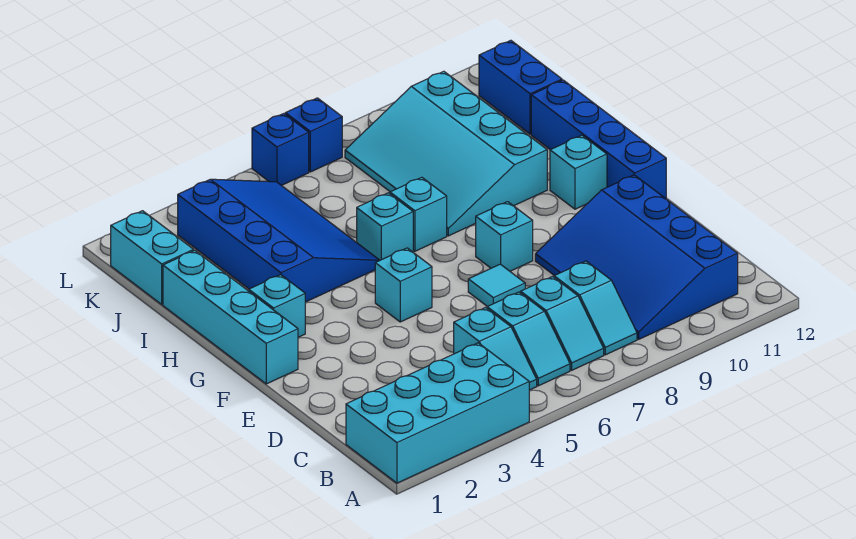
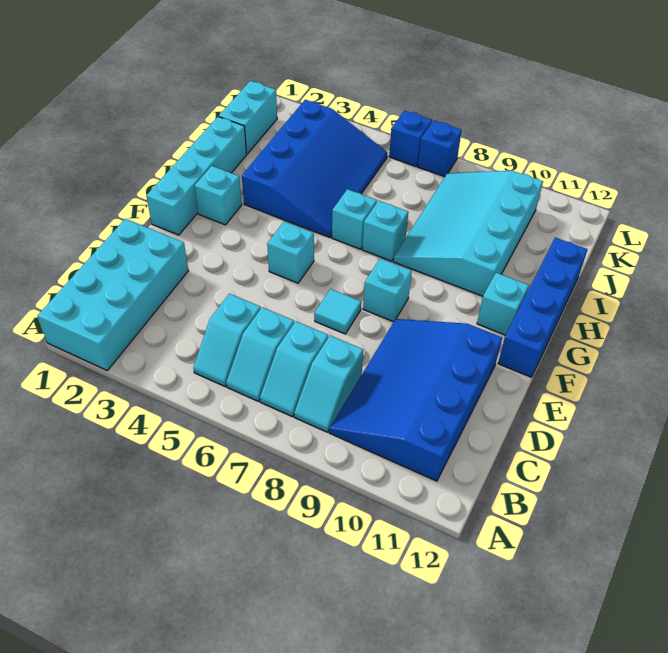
cyan brick A1:B4 level 1 -> cyan brick A1:D2 level 1
blue brick J12:K12 level 1 -> none

